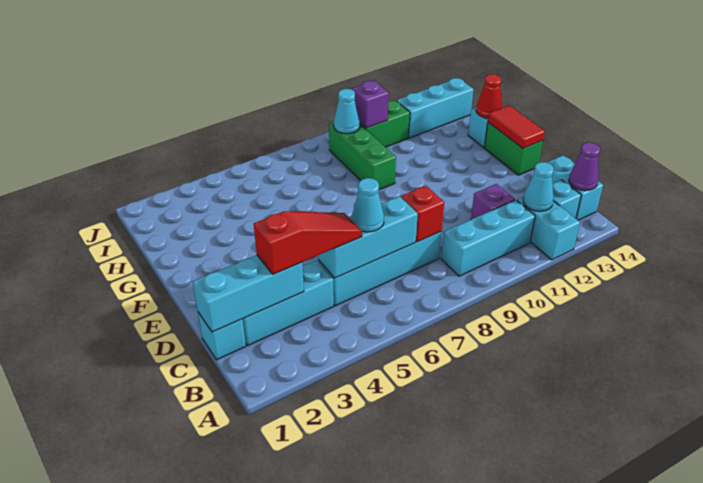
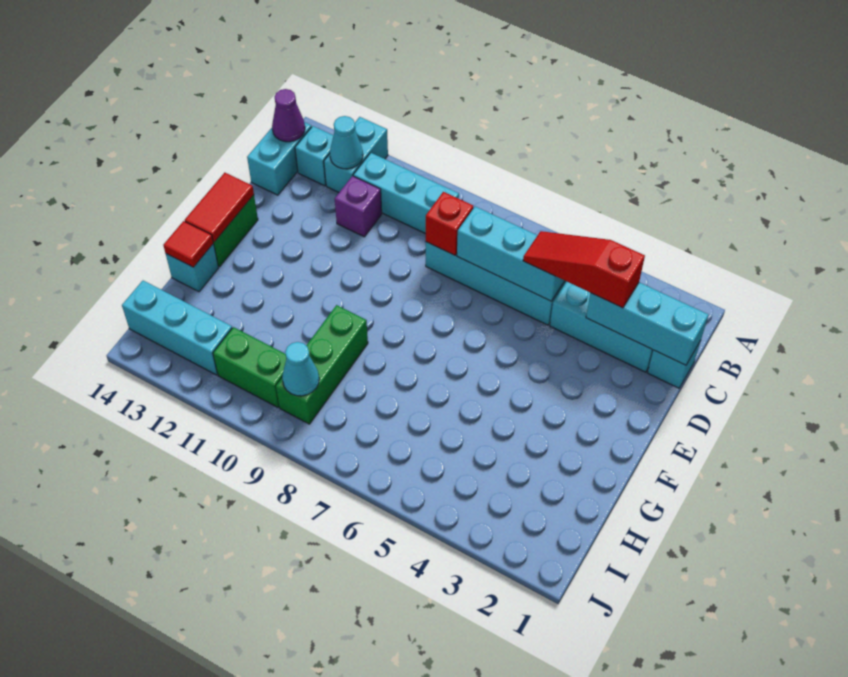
cyan cone C6 level 3 -> none
red cone G14 level 2 -> red tile G14 level 2
purple brick I10 level 2 -> none

